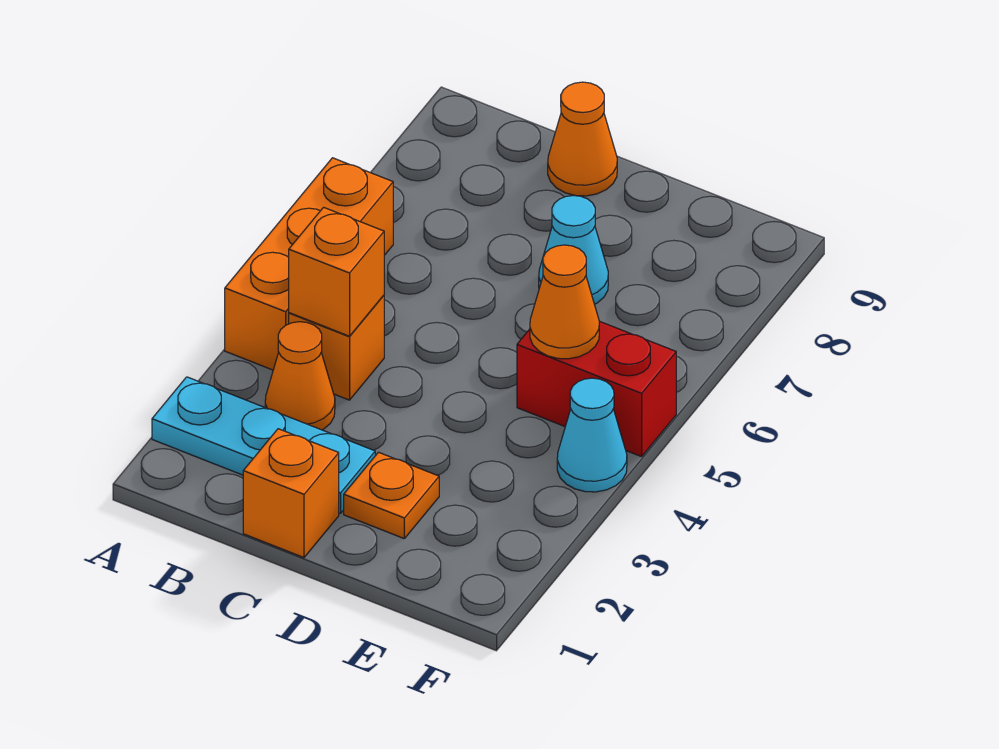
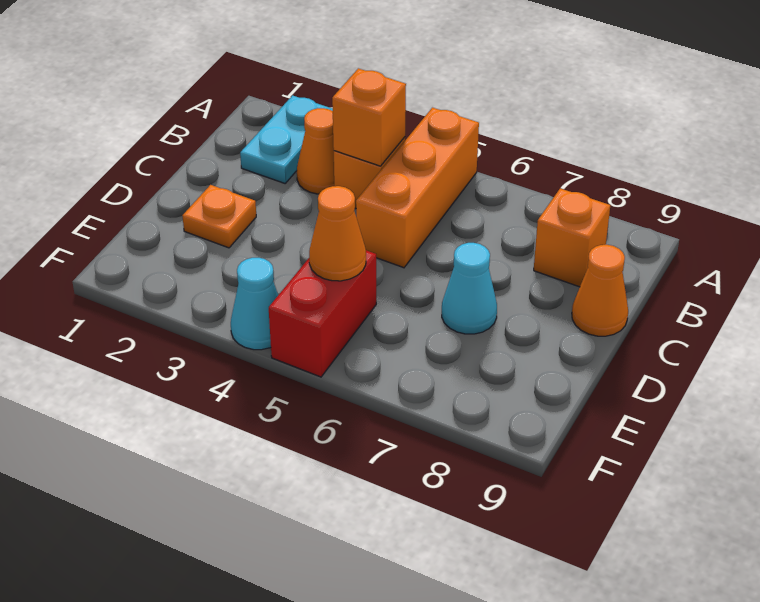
cyan plate A2:C2 level 1 -> cyan plate A2:B2 level 1
orange brick A4:A6 level 1 -> orange brick A5:C5 level 1
orange brick C1 level 1 -> orange brick B8 level 1

